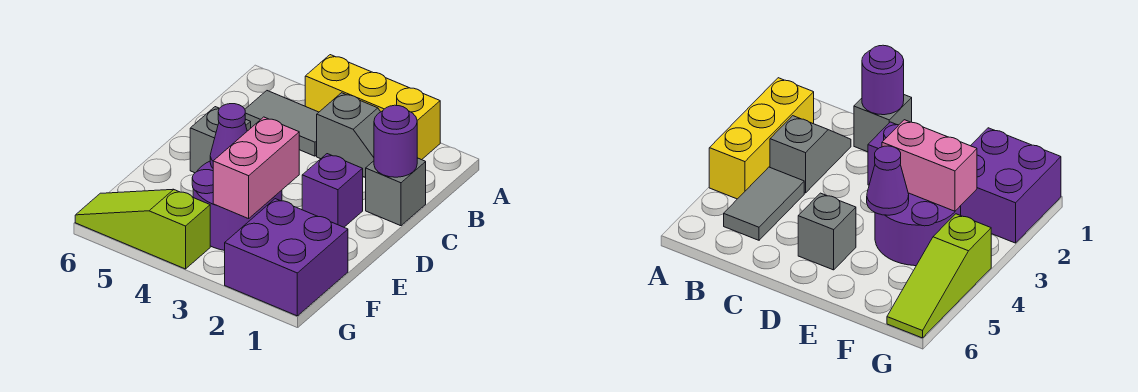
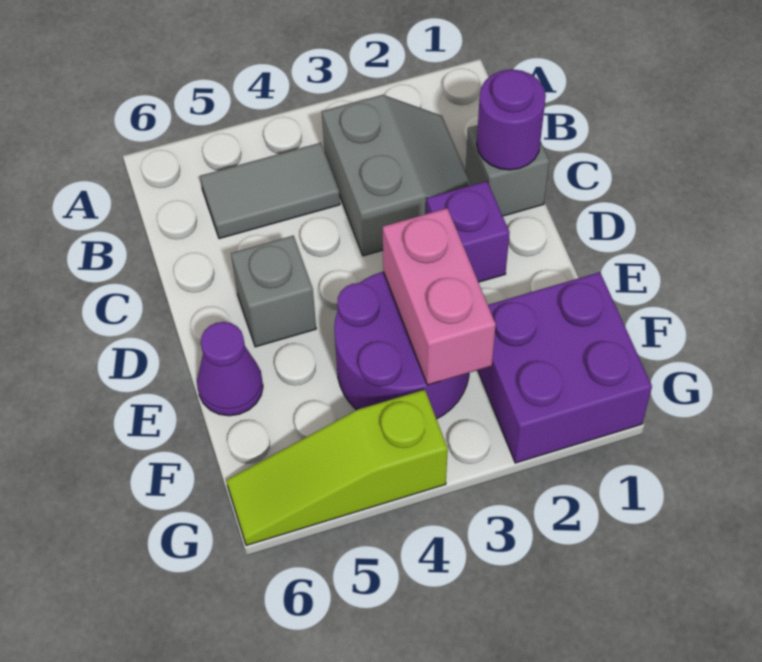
yellow brick A2:A4 level 1 -> none
grey slope B2:B3 level 1 top 3 -> grey slope B2:C3 level 1 top 3
purple cone E4 level 2 -> purple cone E6 level 1

